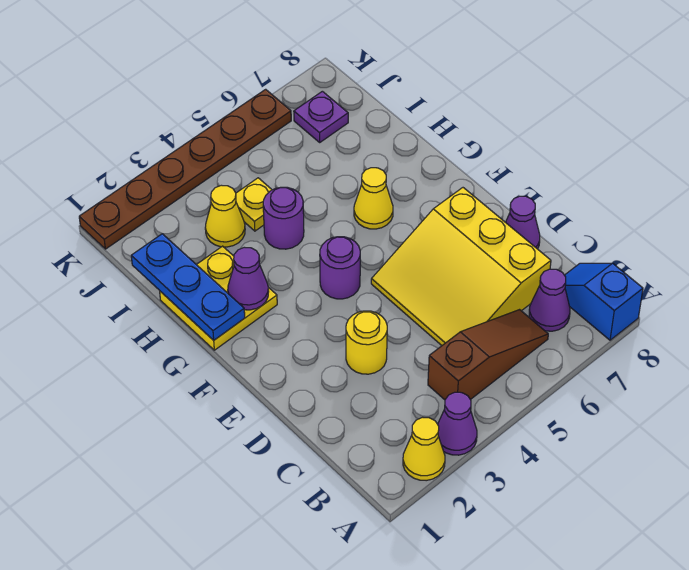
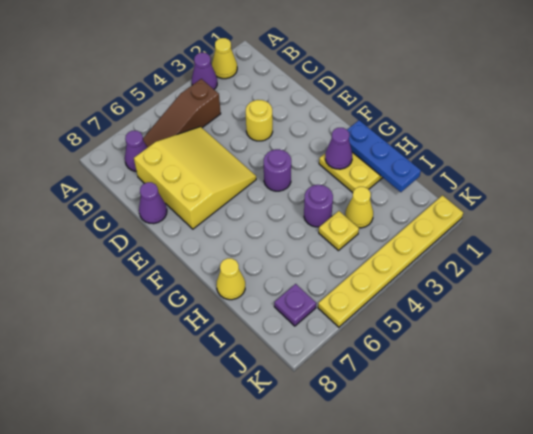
blue slope A8:B8 level 1 top A -> none
yellow cone G6 level 1 -> yellow cone H8 level 1
brown plate K1:K6 level 1 -> yellow plate K1:K6 level 1

